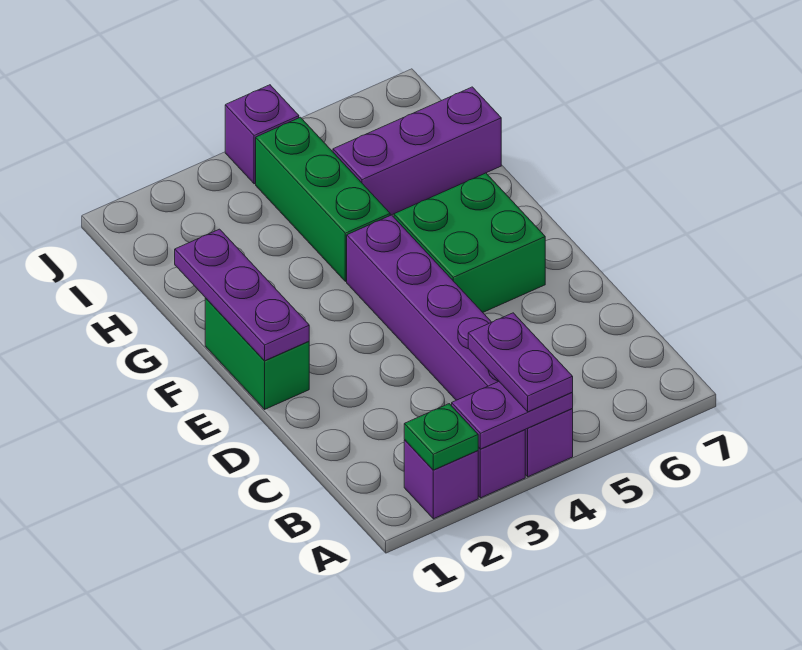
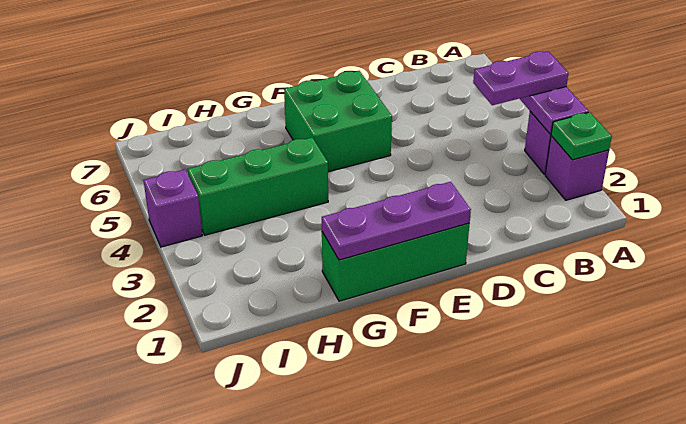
purple brick A4:F4 level 1 -> none
green brick E1:F1 level 1 -> green brick E1:G1 level 1
purple brick H5:H7 level 1 -> none

